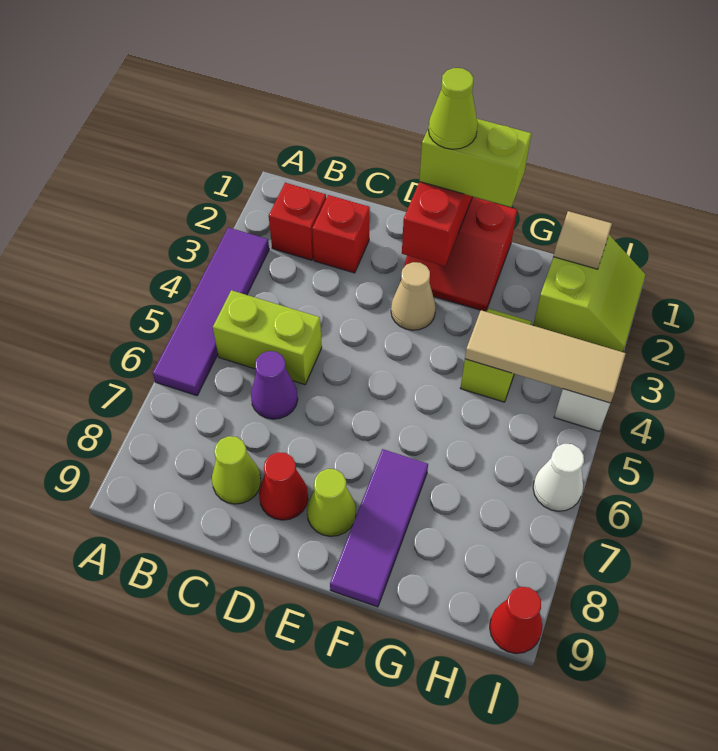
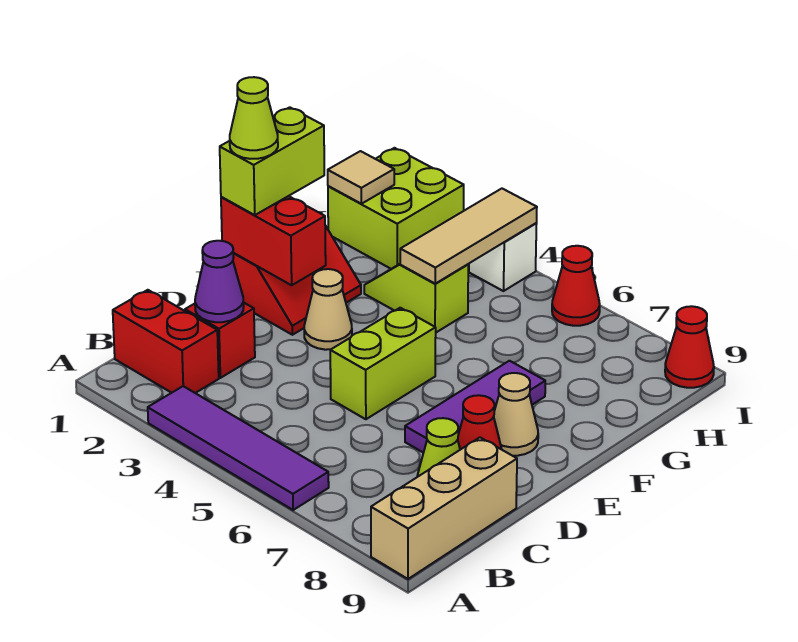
none -> tan brick A9:C9 level 1
red brick B2 level 1 -> red brick B1:B2 level 1
lime brick B5:C5 level 1 -> lime brick D5:E5 level 1
purple cone C6 level 1 -> purple cone C2 level 2
lime cone E8 level 1 -> tan cone E8 level 1
purple tile F7:F9 level 1 -> purple tile D7:F7 level 1
lime slope H1:I2 level 1 top H -> lime brick H1:I2 level 1
white cone I6 level 1 -> red cone I6 level 1

